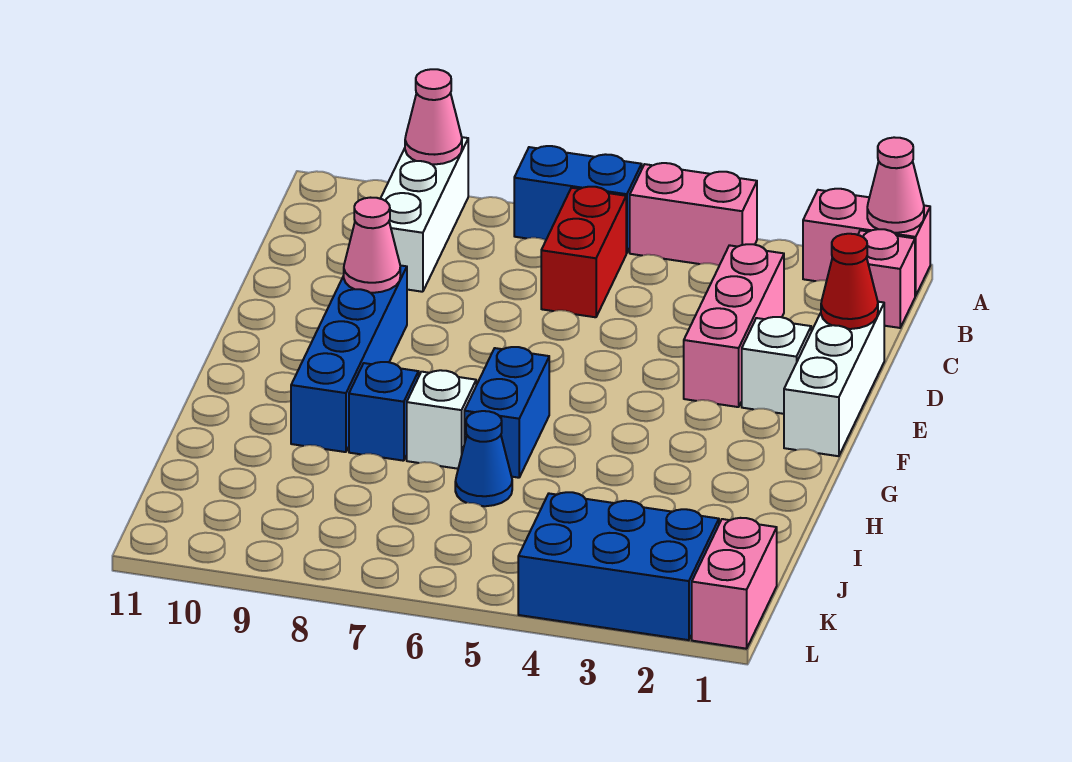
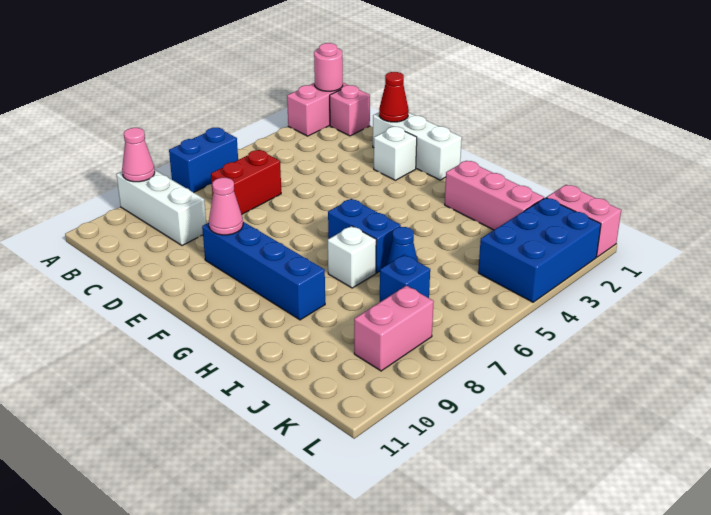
pink cone A1 level 2 -> pink round brick A1 level 2
pink brick A4:A5 level 1 -> pink brick K8:K9 level 1
red brick B6:C6 level 1 -> red brick C6:C7 level 1
pink brick C3:E3 level 1 -> pink brick H2:J2 level 1
blue brick H8 level 1 -> blue brick J7 level 1

